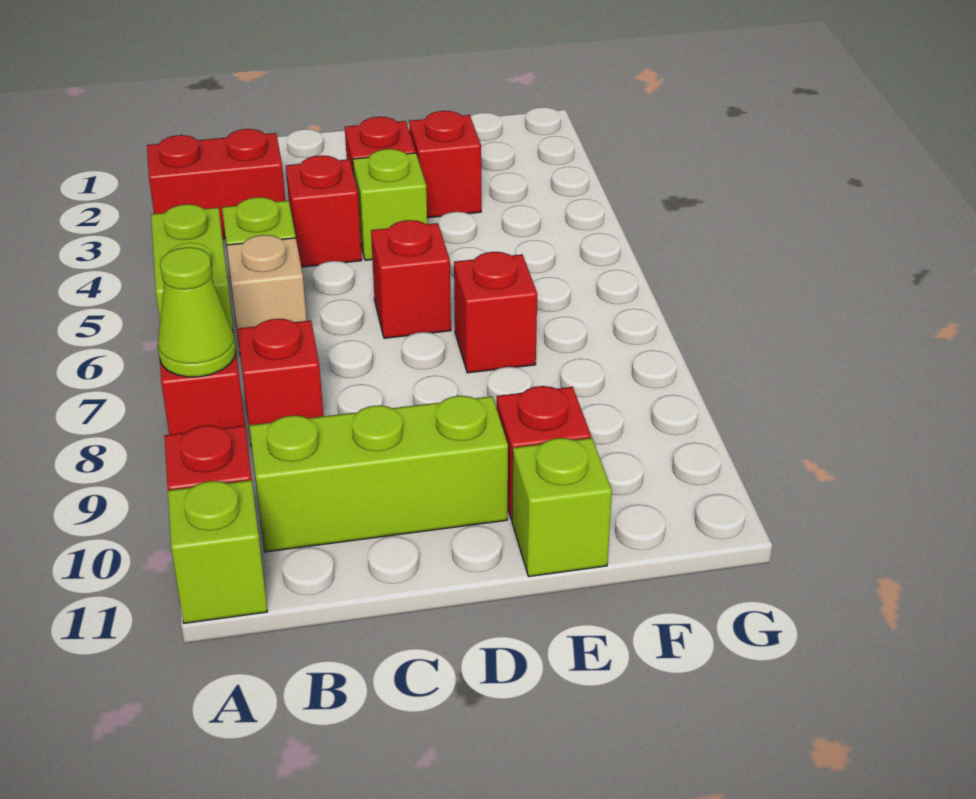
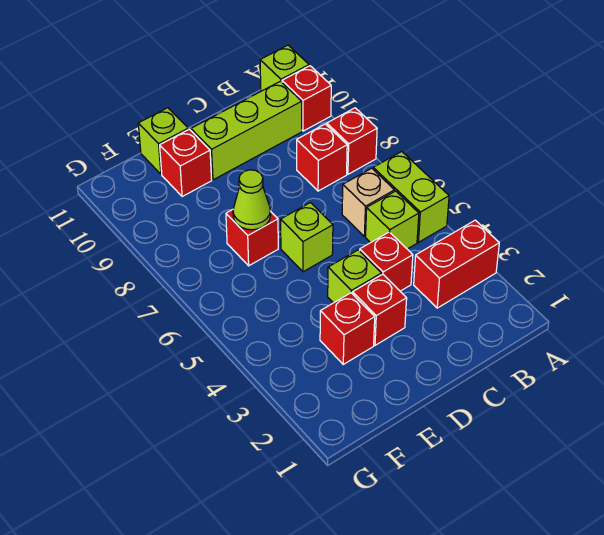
lime cone A8 level 2 -> lime cone E7 level 2
red brick D6 level 1 -> lime brick D6 level 1

